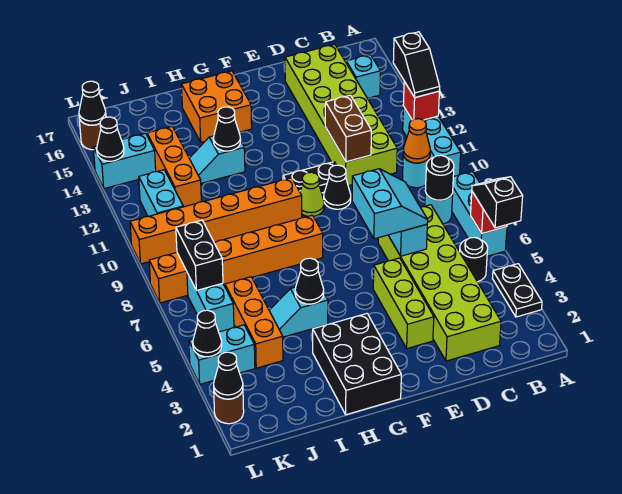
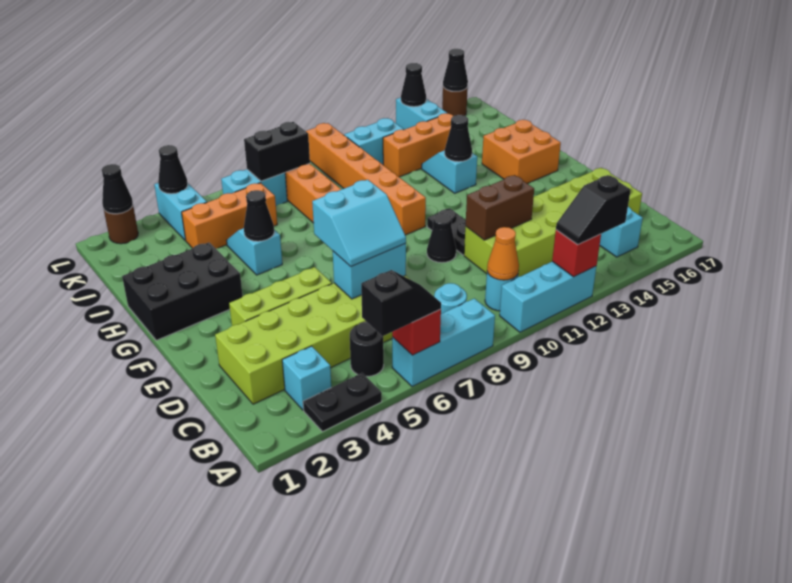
none -> cyan brick B3 level 1
black round brick B8 level 2 -> none
lime cone F10 level 1 -> none

